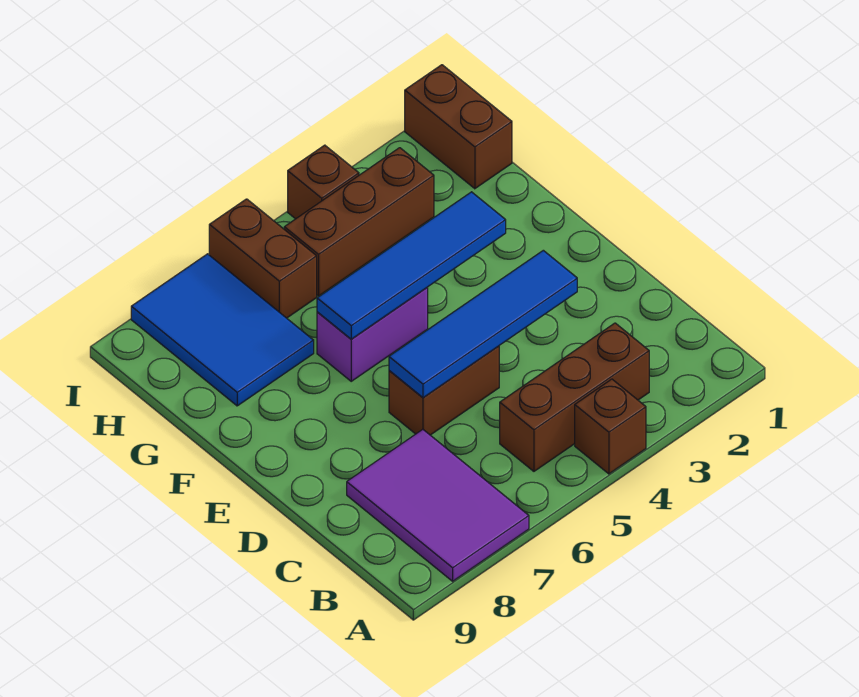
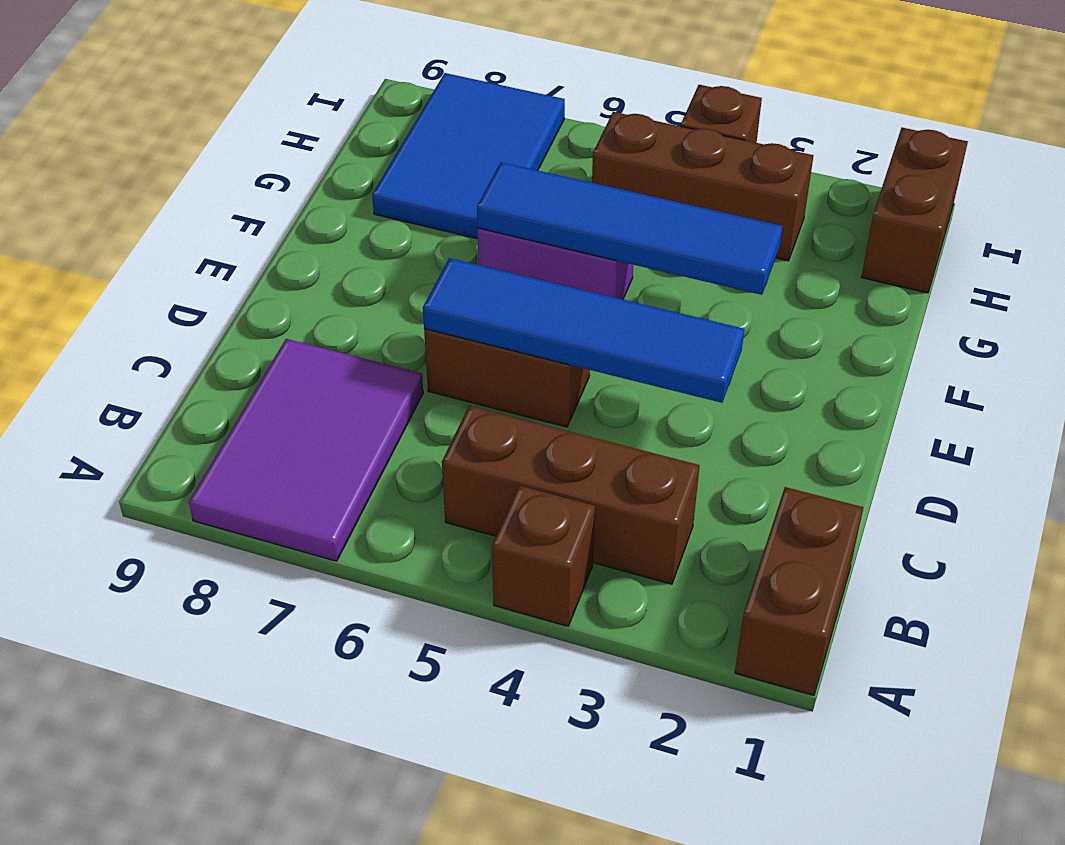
brown brick H6:I6 level 1 -> brown brick A1:B1 level 1

